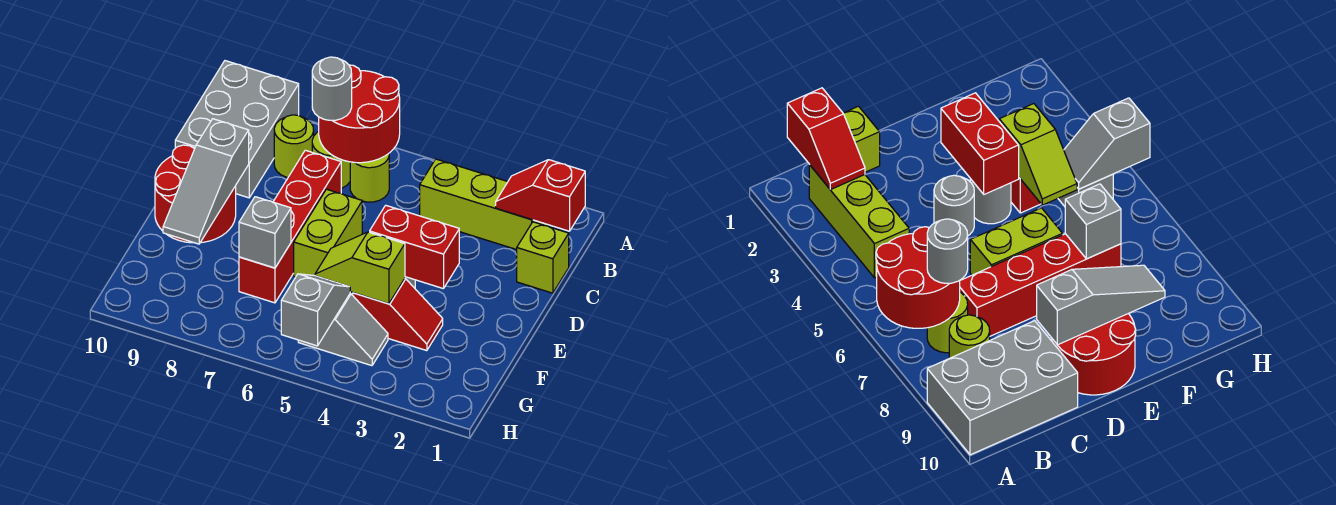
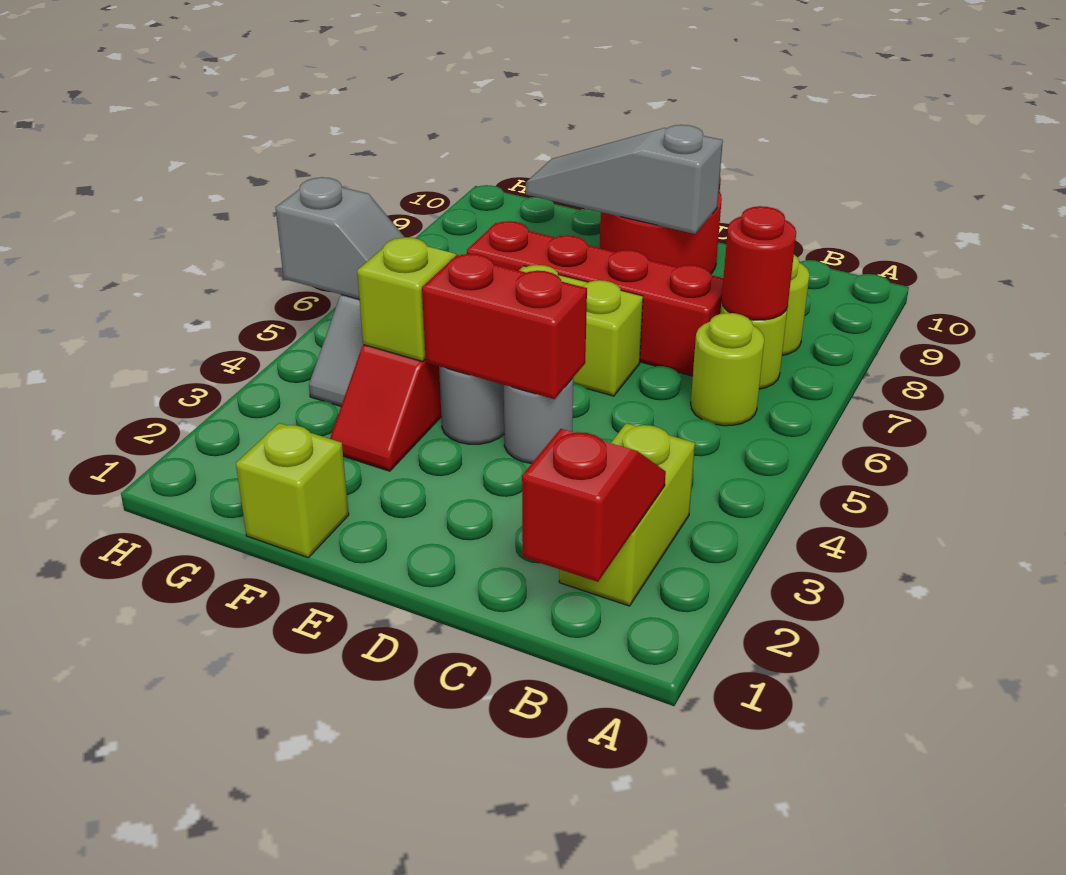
red round brick A6:B7 level 2 -> red round brick B7 level 2
grey brick A9:C10 level 1 -> none
lime brick B2:B4 level 1 -> lime brick B2:B3 level 1
grey round brick B7 level 3 -> none
lime brick C1 level 1 -> lime brick F1 level 1
red brick E3:E4 level 2 -> red brick D4:E4 level 2
grey brick F7 level 2 -> none

